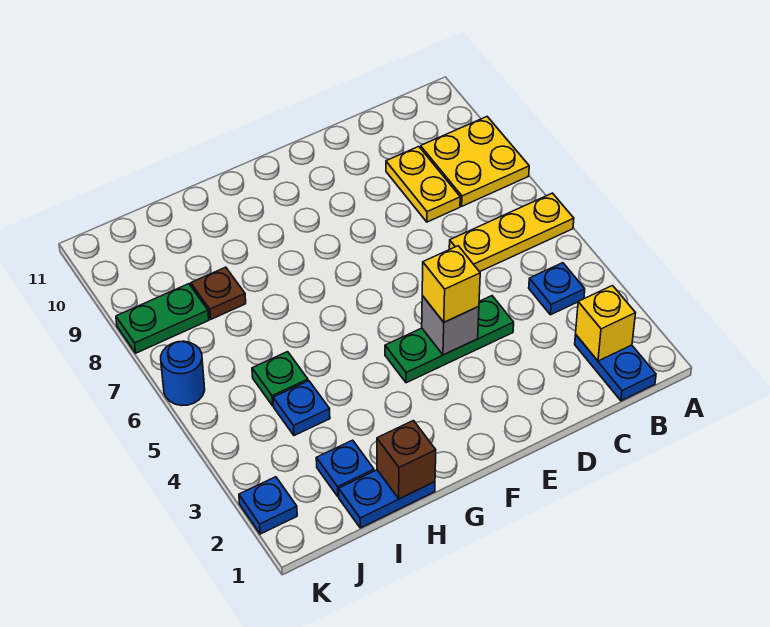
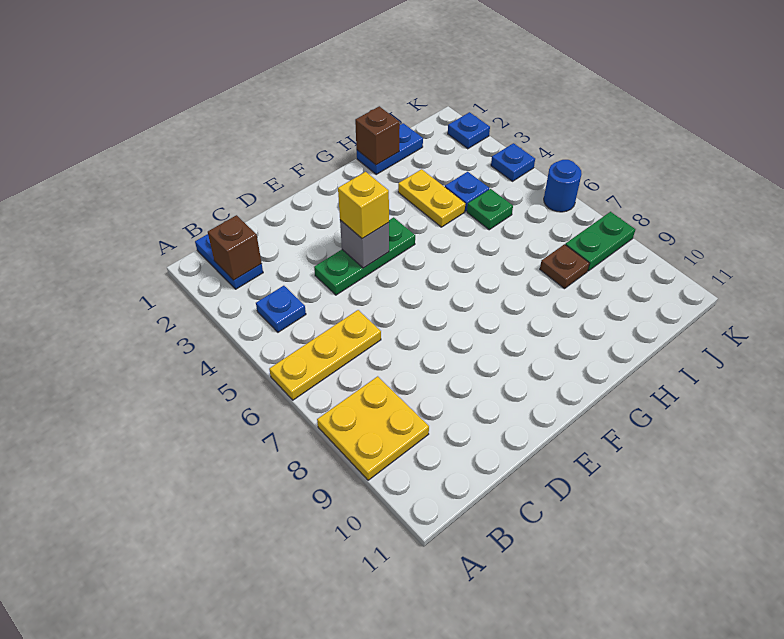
yellow brick B2 level 2 -> brown brick B2 level 2
yellow plate C8:C9 level 1 -> yellow plate H3:H4 level 1
blue plate I2 level 1 -> blue plate K4 level 1

